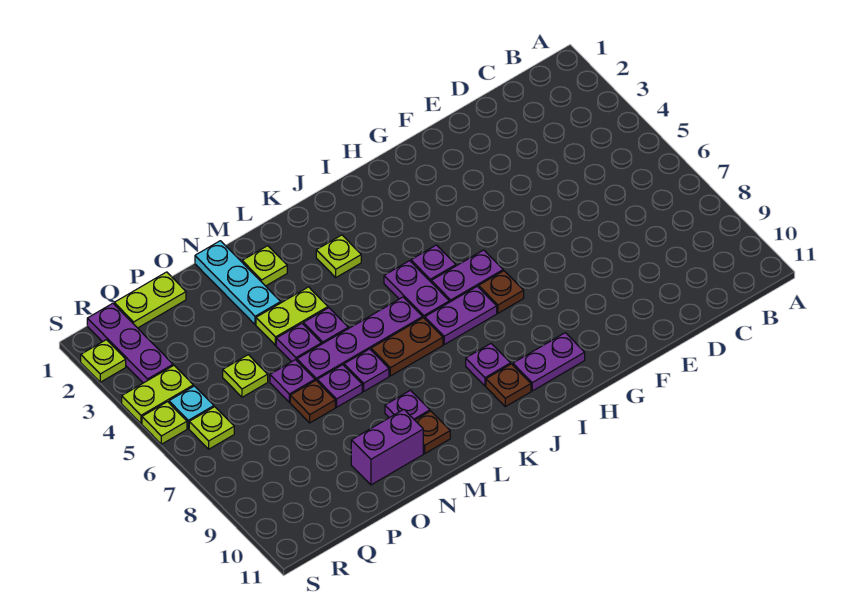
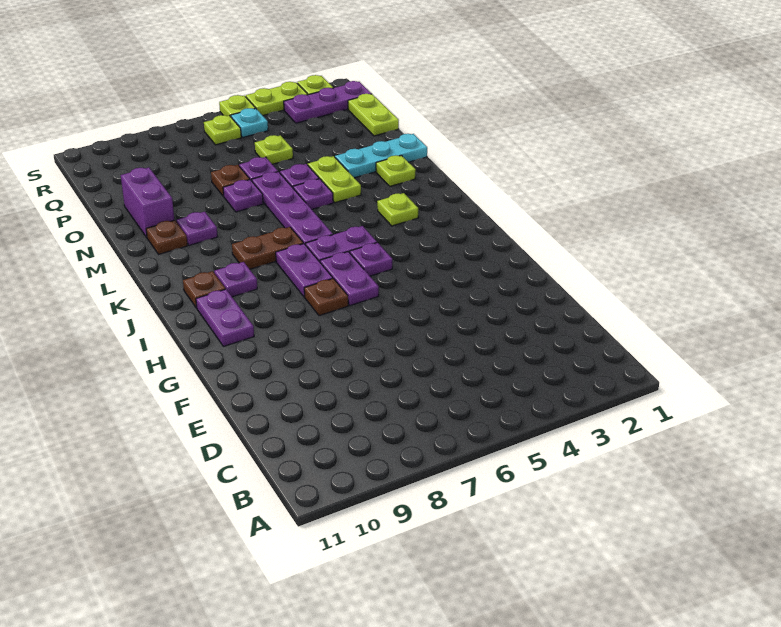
brown plate K7:L7 level 1 -> brown plate K7:K8 level 1
purple plate M7 level 1 -> none
lime plate R4:S4 level 1 -> lime plate S3:S4 level 1

